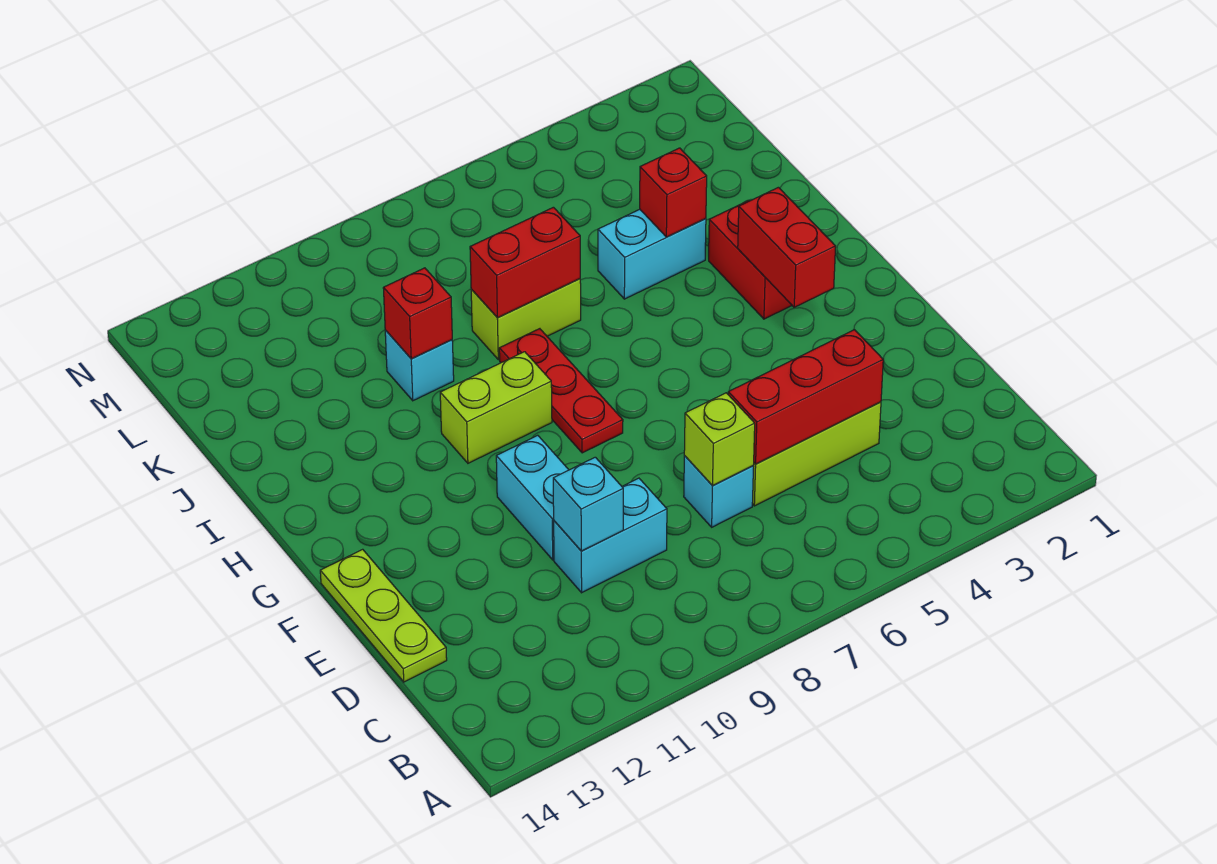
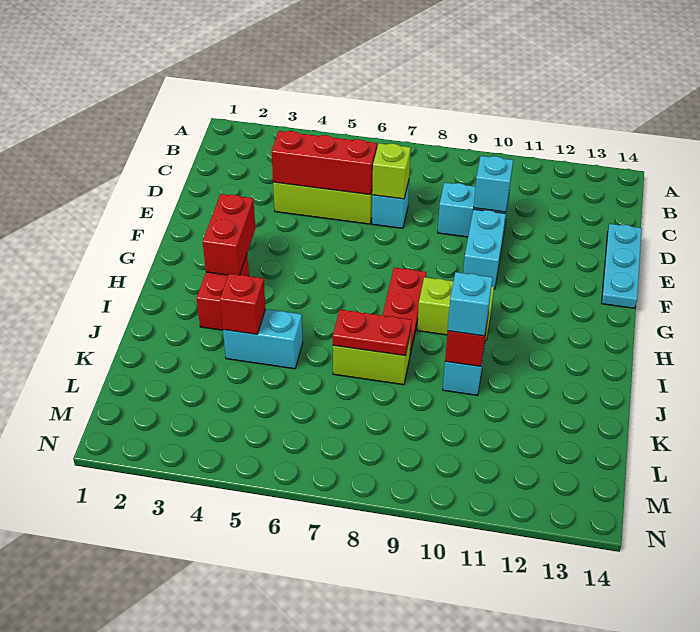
lime plate D14:F14 level 1 -> cyan plate D14:F14 level 1
red brick J7:J8 level 2 -> red plate J7:J8 level 2
none -> cyan brick J10 level 3

